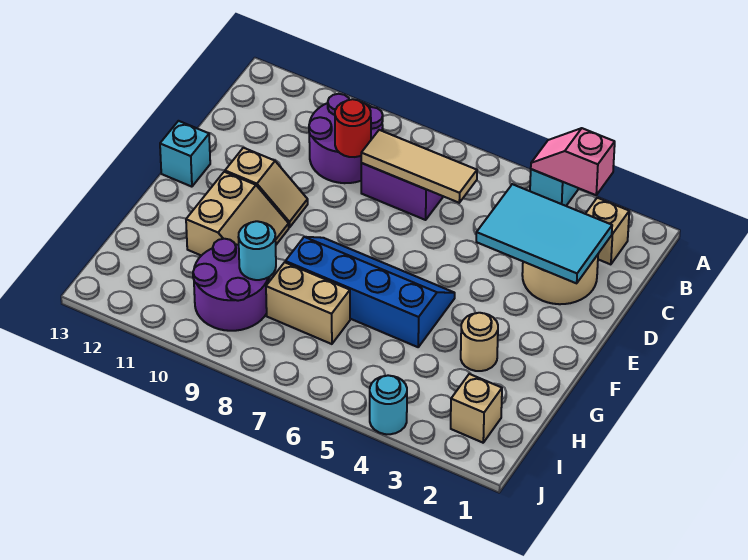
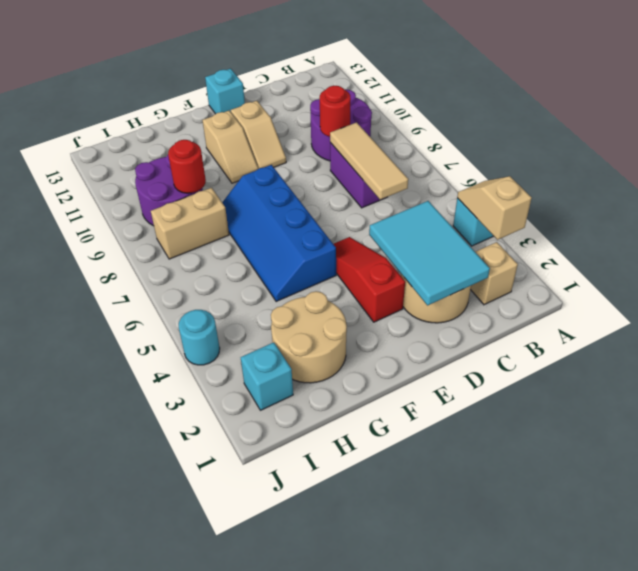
pink slope A3:A4 level 2 top 3 -> tan slope A3:A4 level 2 top 3
none -> red slope E3:E5 level 1 top 3
blue slope F5:G8 level 1 top G -> blue slope F5:G8 level 1 top F
tan slope F10:G11 level 1 top 11 -> tan slope F10:F11 level 1 top 11
tan round brick G3 level 1 -> tan round brick G2:H3 level 1
tan brick H7:H8 level 1 -> tan brick H8:I8 level 1
cyan round brick H9 level 2 -> red round brick H9 level 2
tan brick I2 level 1 -> cyan brick I2 level 1

